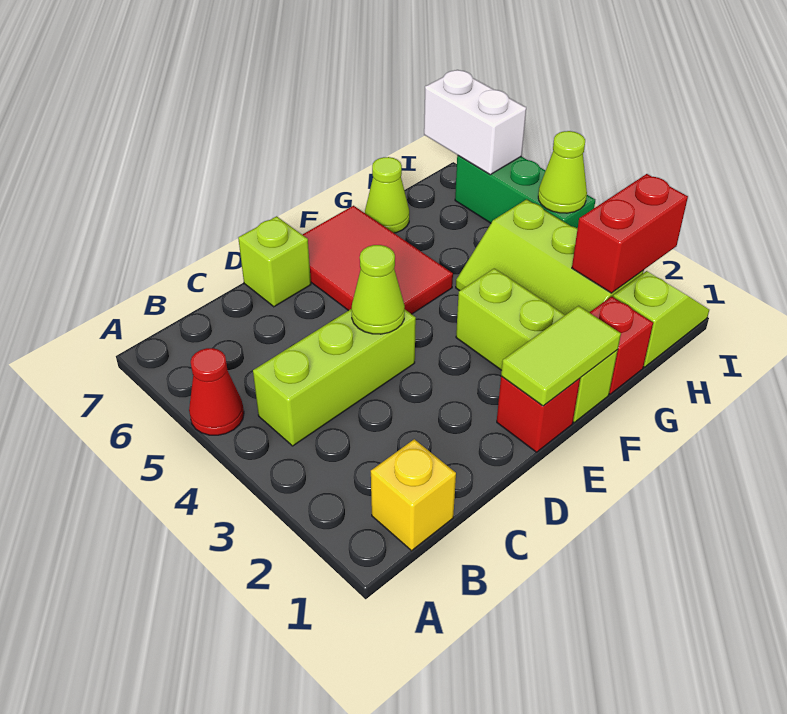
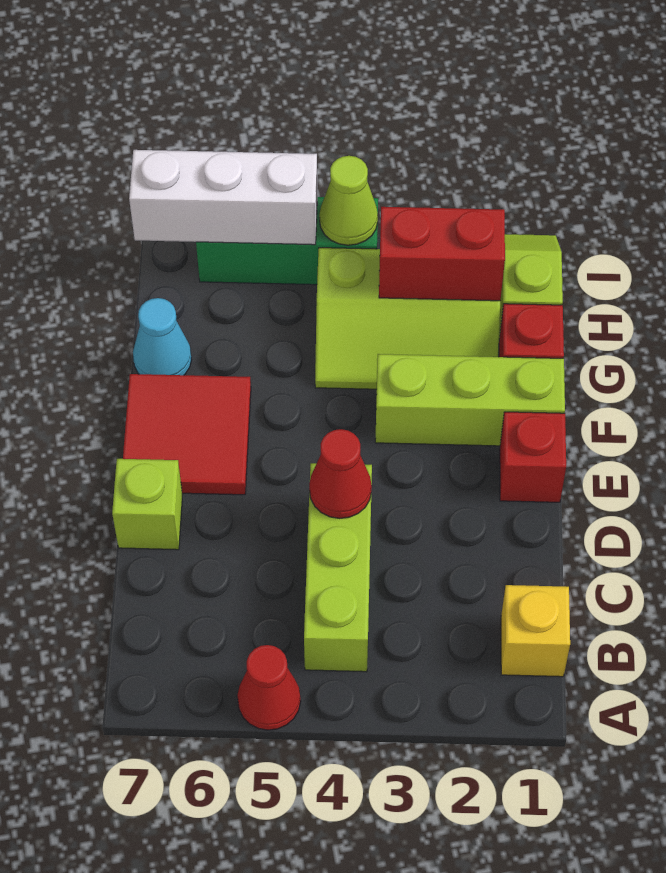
lime cone D4 level 2 -> red cone D4 level 2
lime tile E1:F1 level 2 -> none
red tile E5:F7 level 1 -> red tile E6:F7 level 1
lime cone G7 level 1 -> cyan cone G7 level 1
red brick H2:I2 level 2 -> red brick H2:H3 level 2
white brick I6:I7 level 2 -> white brick I5:I7 level 2

